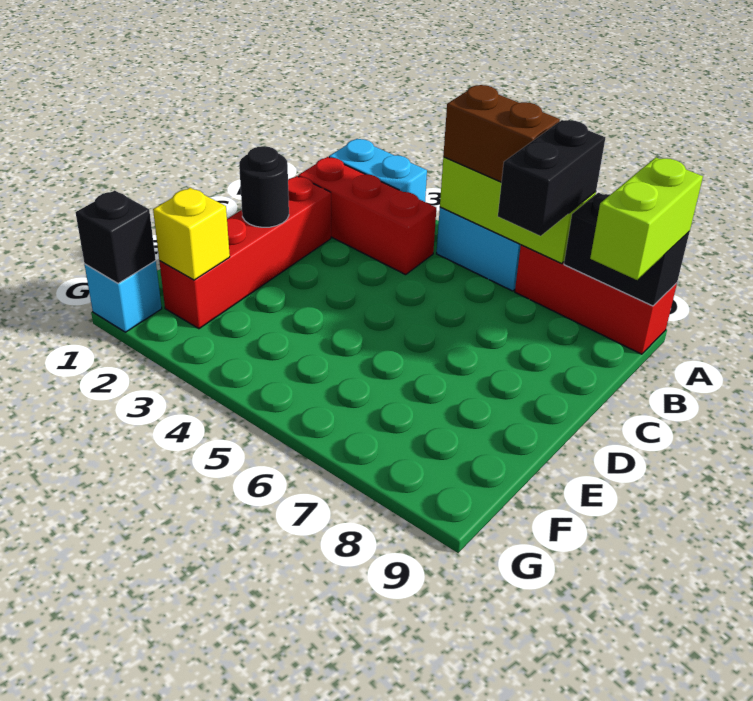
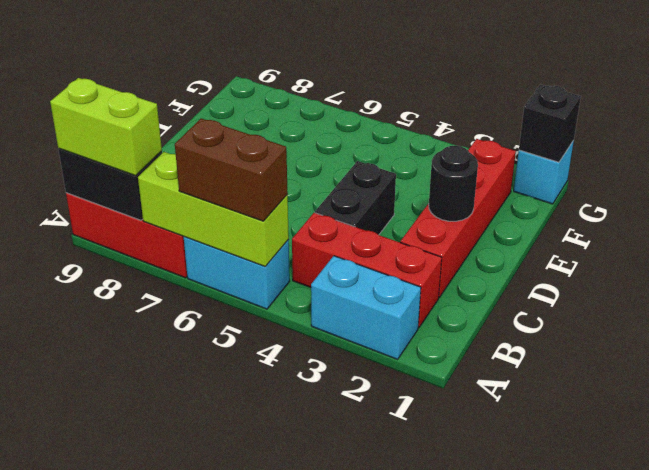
black brick A7:B7 level 3 -> black brick C4:D4 level 1
lime brick A9:B9 level 3 -> lime brick A8:A9 level 3
yellow brick F2 level 2 -> none

